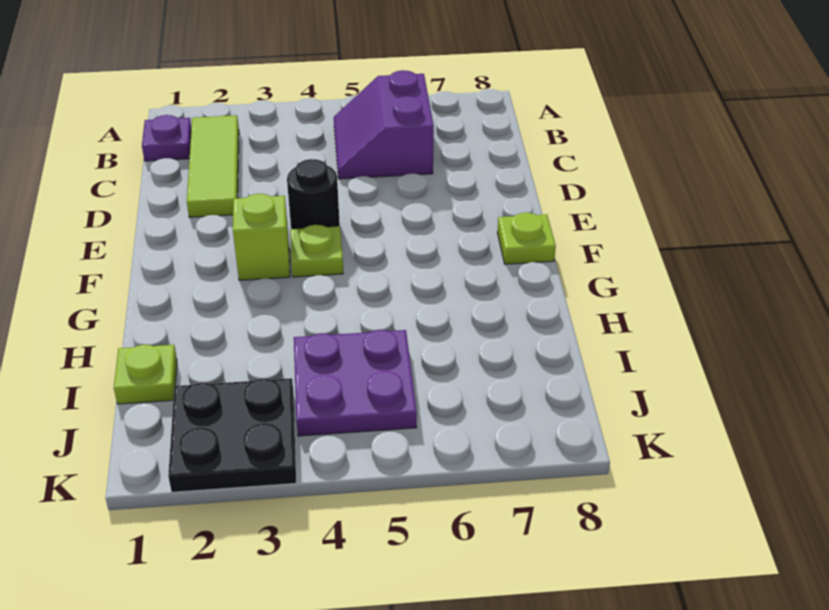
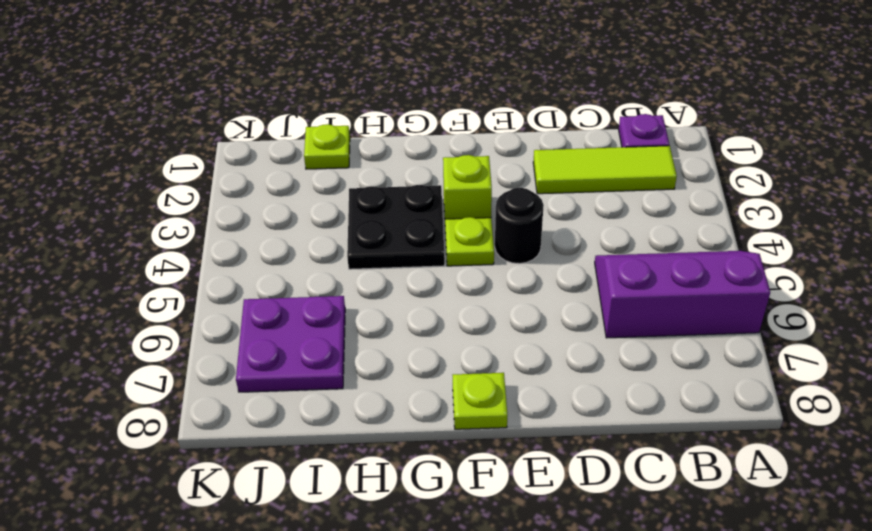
purple slope B5:C6 level 1 top 6 -> purple slope A5:C6 level 1 top 6
purple plate I4:J5 level 1 -> purple plate I6:J7 level 1
black plate J2:K3 level 1 -> black plate G3:H4 level 1

